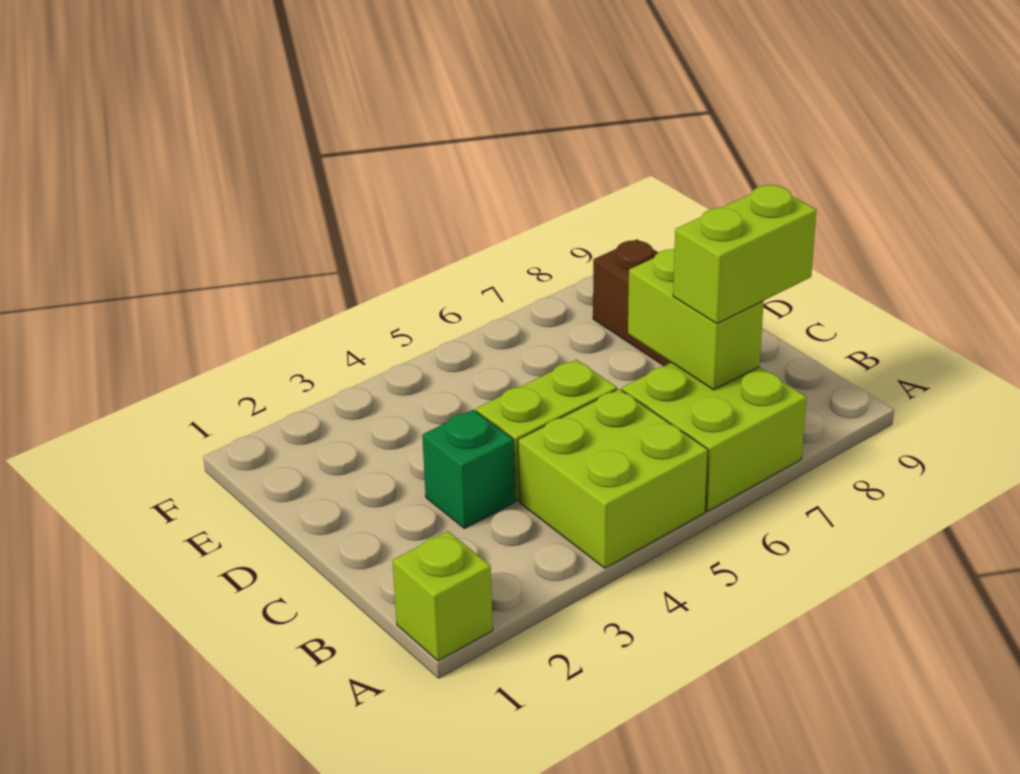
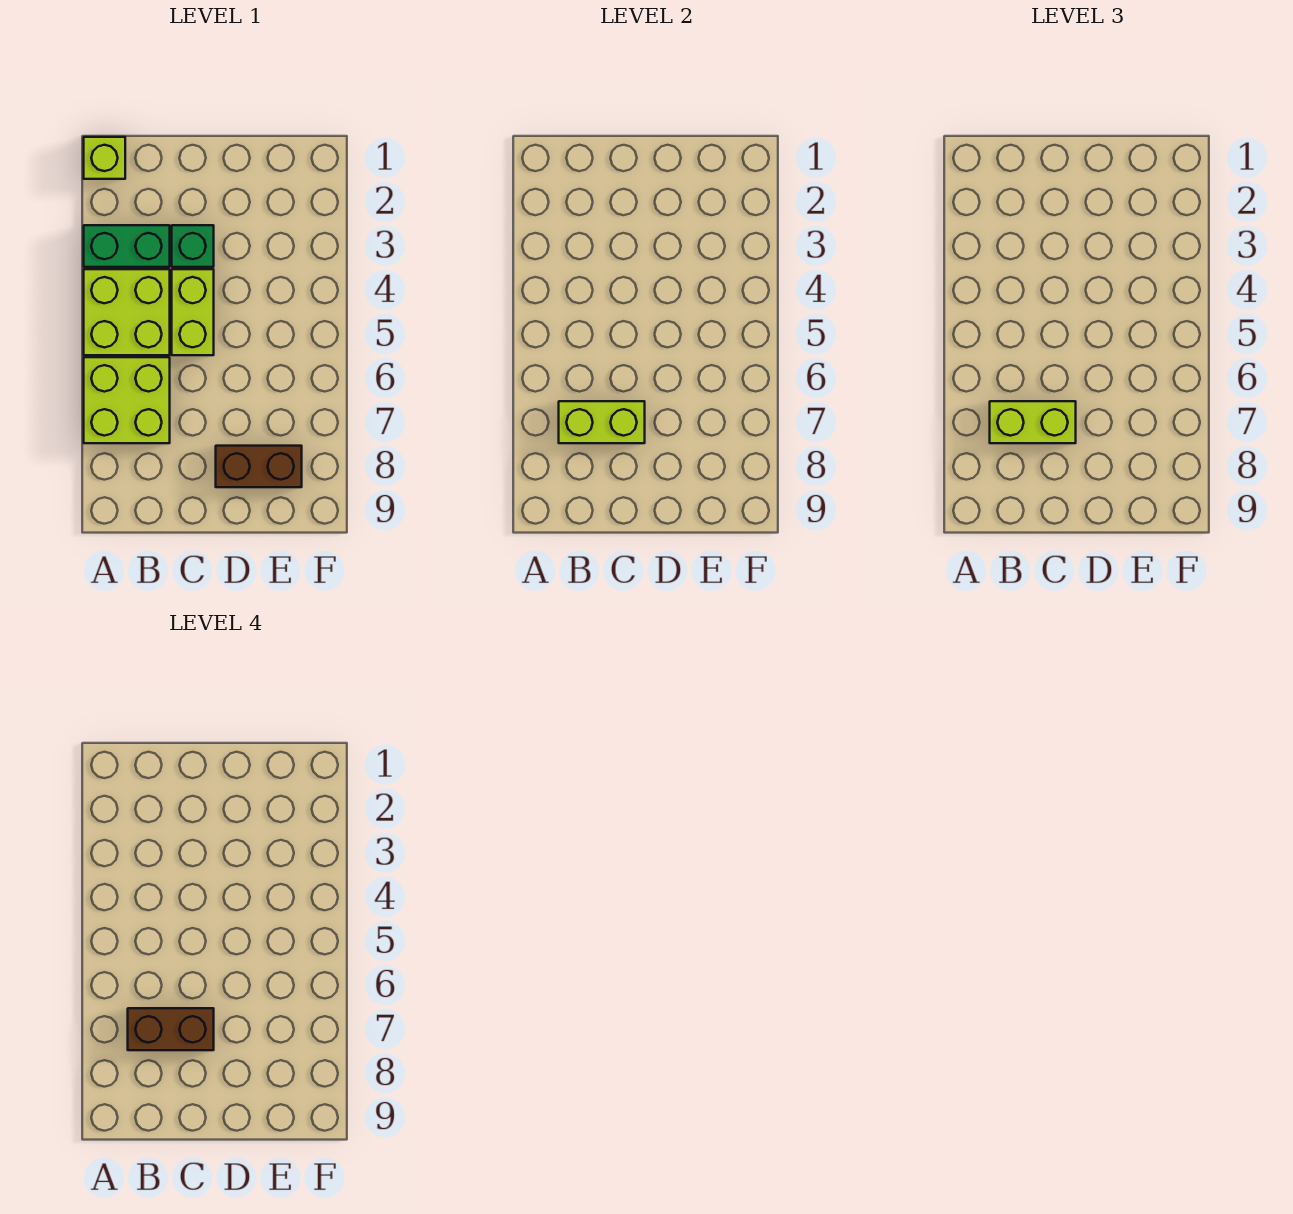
none -> green brick A3:B3 level 1
lime brick B7:B8 level 3 -> lime brick B7:C7 level 3
none -> brown brick B7:C7 level 4

